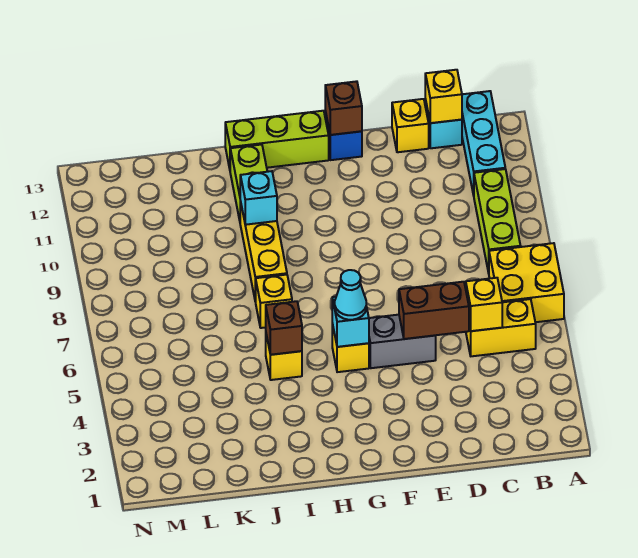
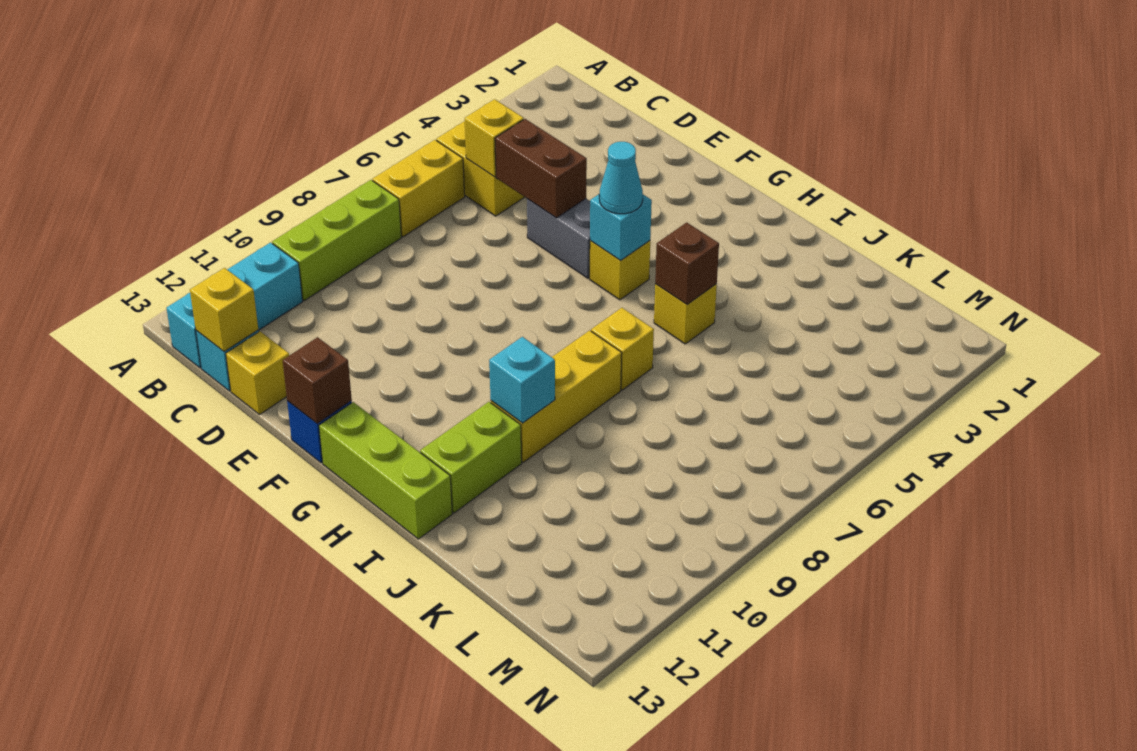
yellow brick A6:B7 level 1 -> yellow brick B6:B7 level 1

